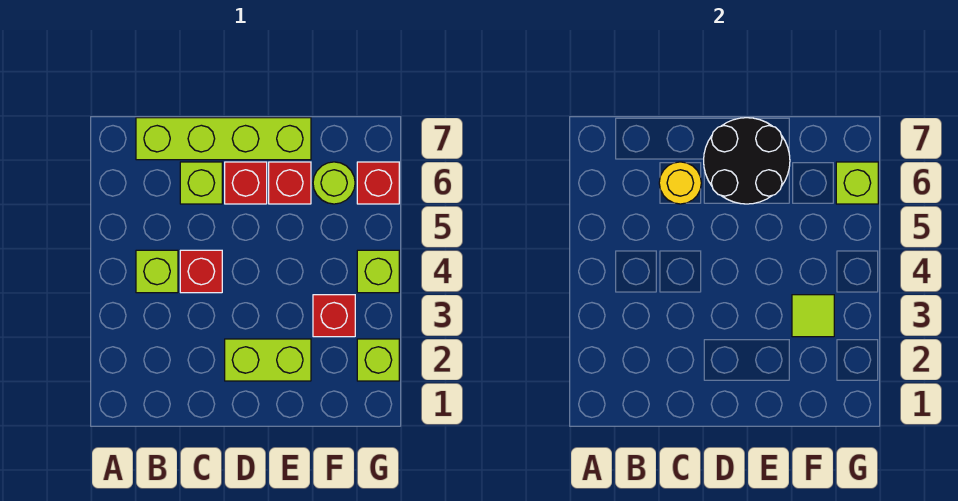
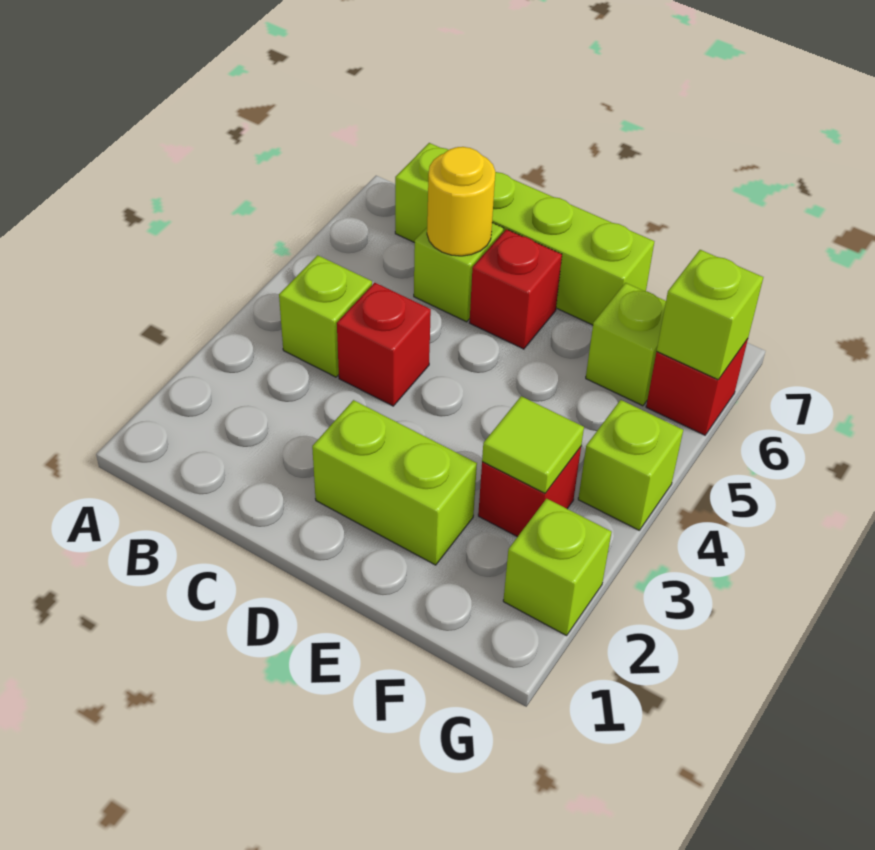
black round brick D6:E7 level 2 -> none
red brick E6 level 1 -> none
lime round brick F6 level 1 -> lime brick F6 level 1

